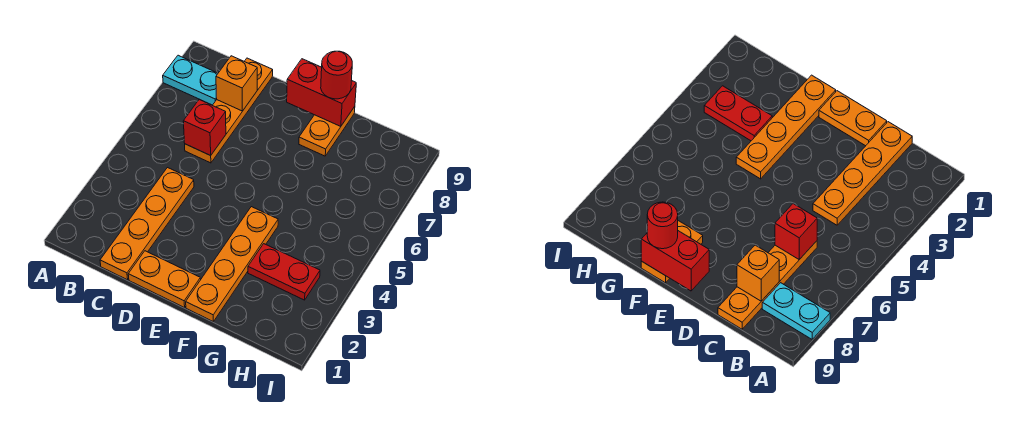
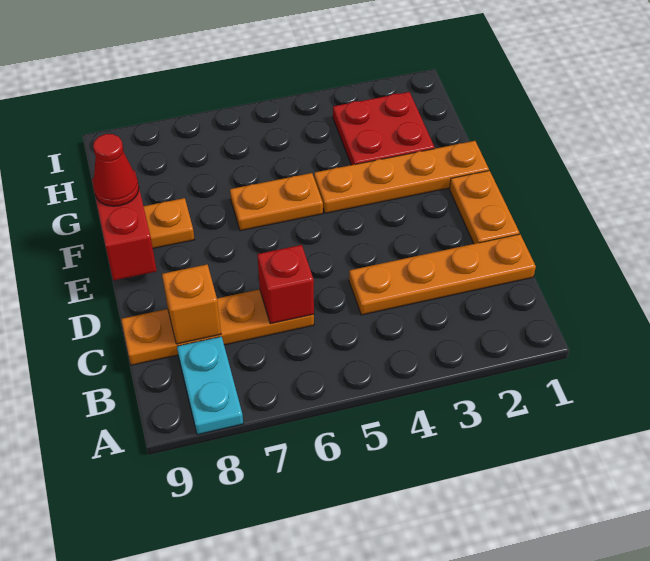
none -> orange plate F5:F6 level 1
red round brick F9 level 3 -> red cone F9 level 3
red plate G3:H3 level 1 -> red plate G2:H3 level 1

